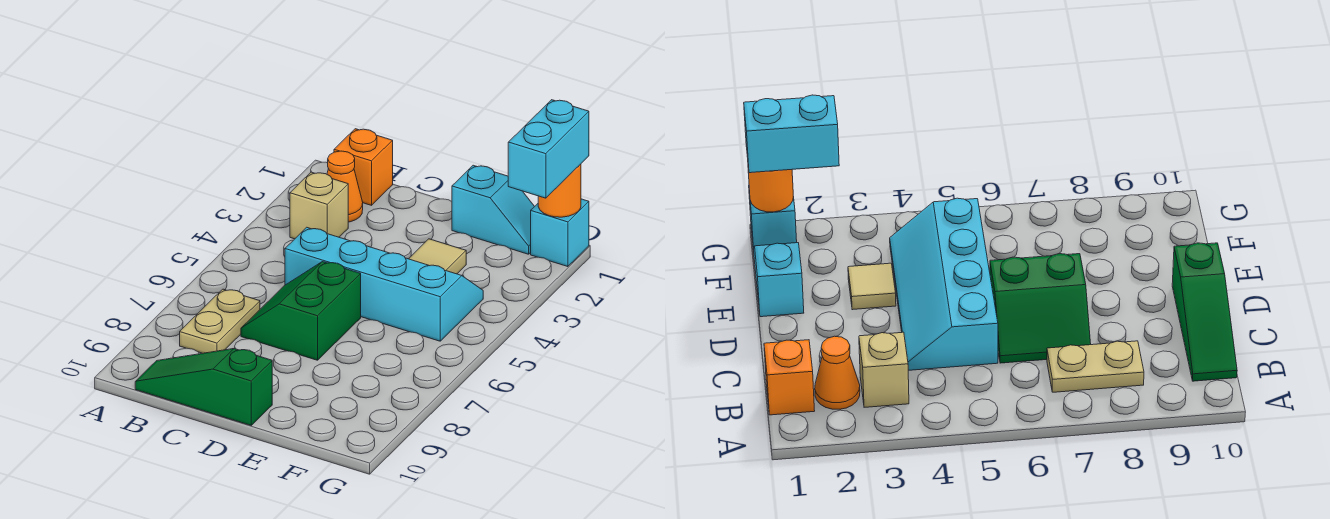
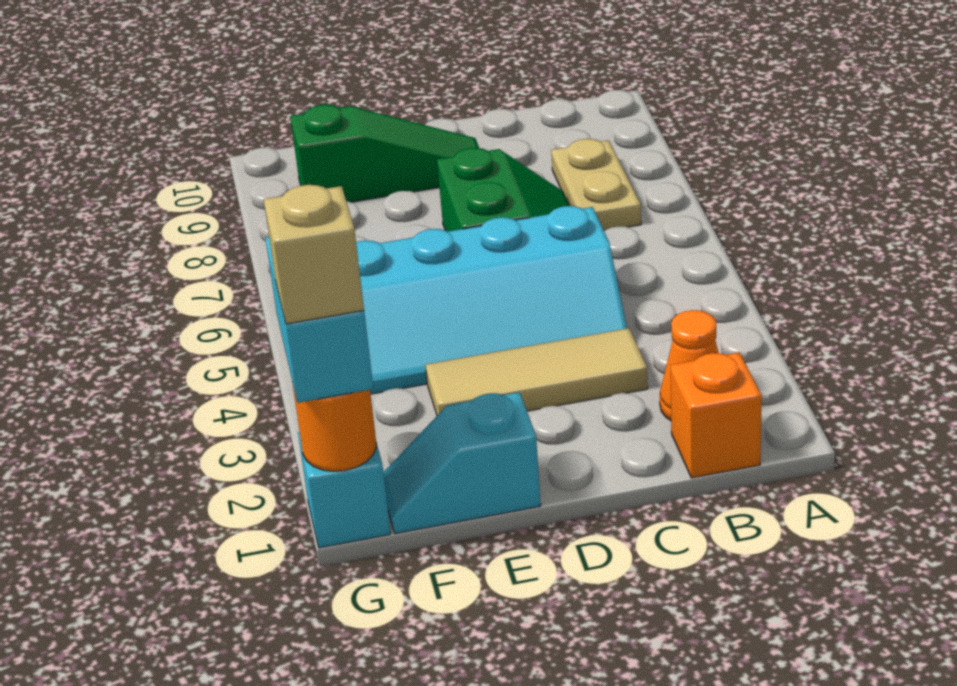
tan brick B3 level 1 -> tan brick G1 level 4
green slope B10:D10 level 1 top D -> green slope D9:F9 level 1 top F
tan tile E3 level 1 -> tan tile C3:E3 level 1

